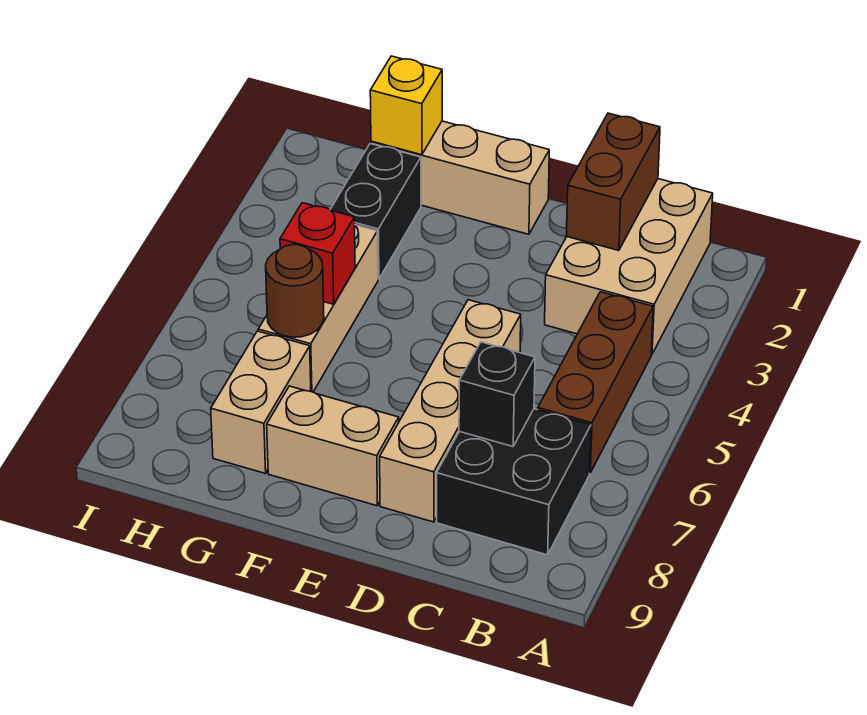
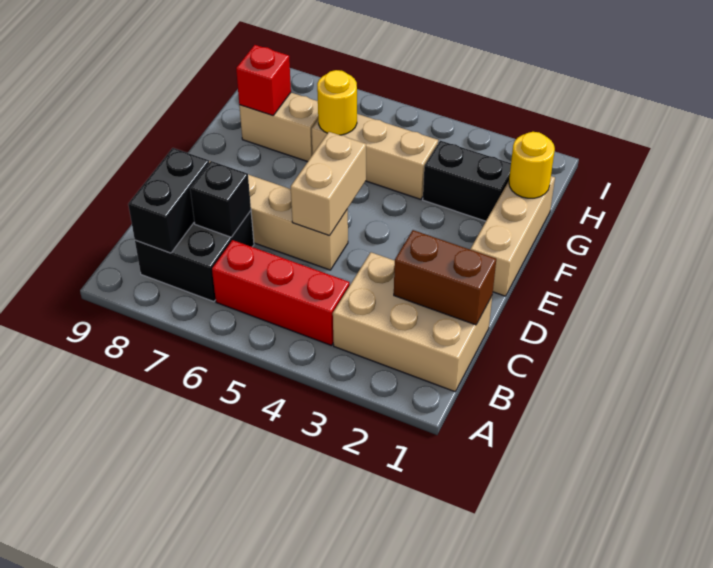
brown brick B4:B6 level 1 -> red brick B4:B6 level 1
none -> black brick B8:C8 level 2
tan brick E8:F8 level 1 -> tan brick D5:E5 level 2
yellow brick G1 level 2 -> yellow round brick G1 level 2
red brick G5 level 2 -> red brick G8 level 2
brown round brick G6 level 2 -> yellow round brick G6 level 2

